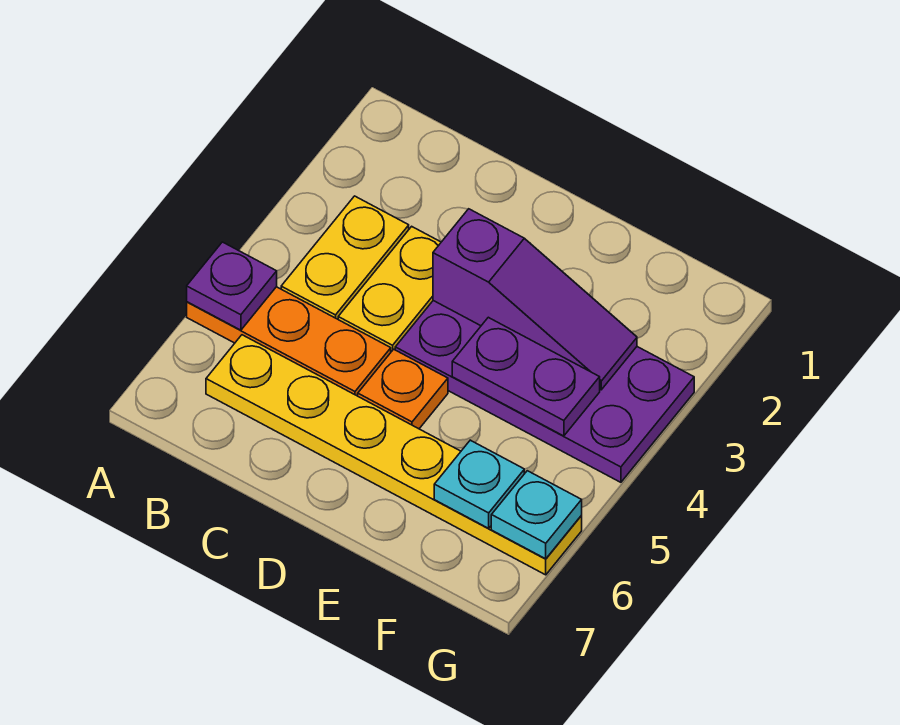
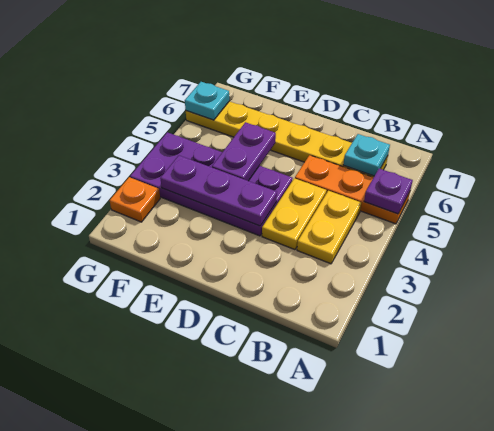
purple slope D3:F3 level 2 top D -> purple plate D3:F3 level 2
orange plate D5 level 1 -> orange plate G2 level 1
purple plate E4:F4 level 2 -> purple plate E4:E5 level 2
cyan plate F6 level 2 -> cyan plate B6 level 2

